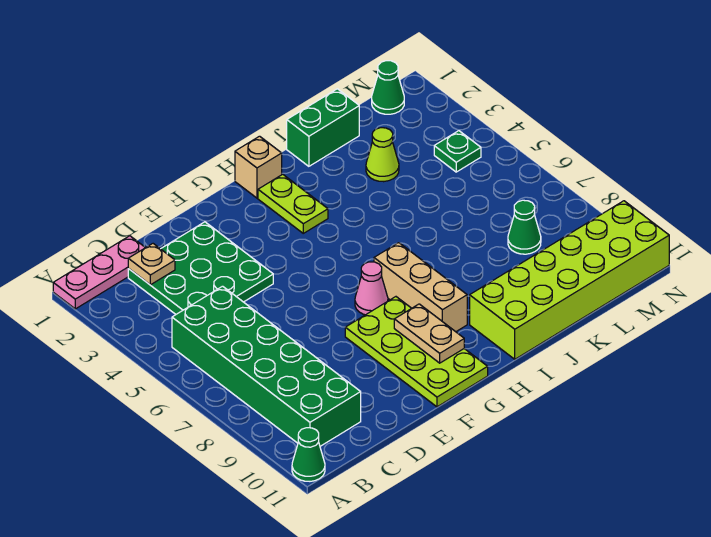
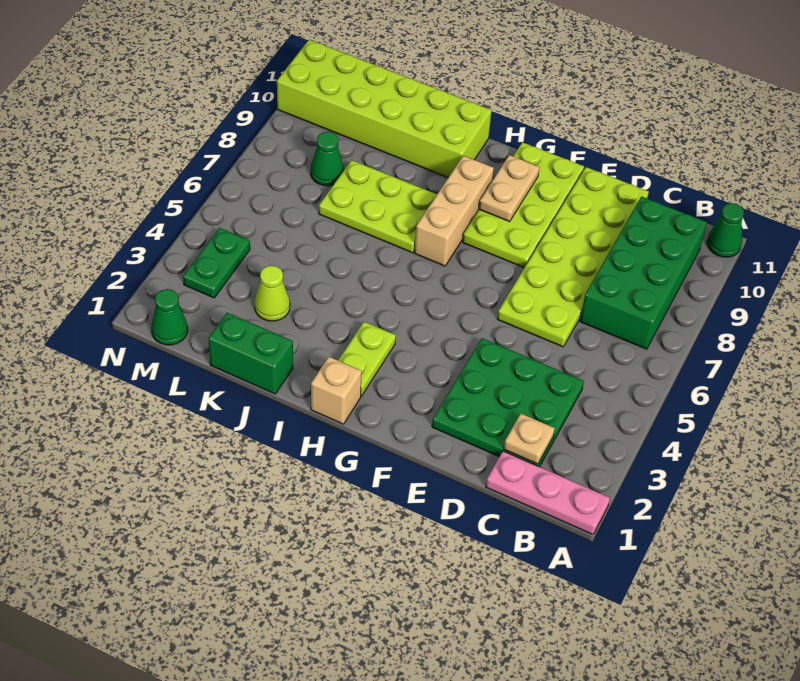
green brick B5:C10 level 1 -> green brick B7:C10 level 1
none -> lime plate D6:E11 level 1
pink cone G7 level 1 -> none
none -> lime plate I7:K8 level 1
green plate M4 level 1 -> green plate M3:M4 level 1

